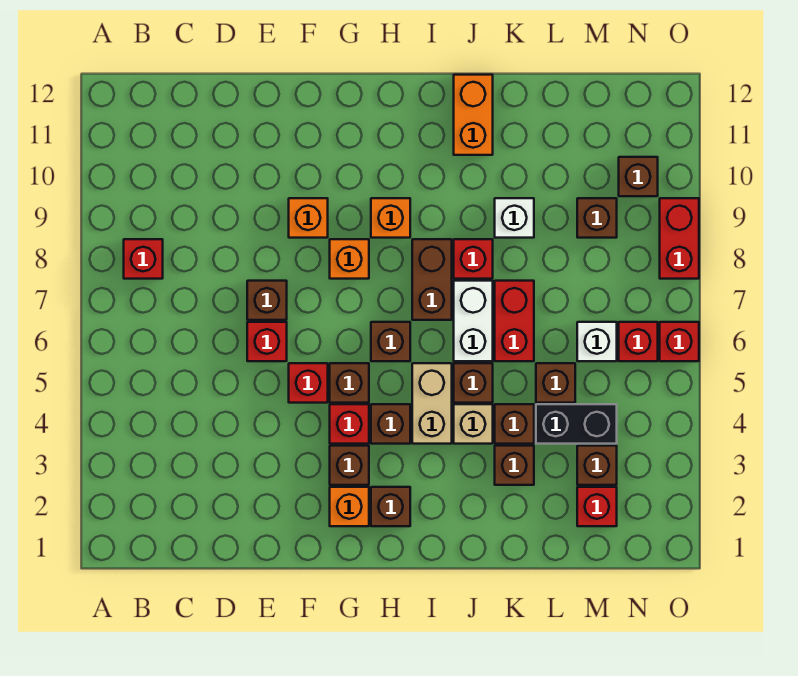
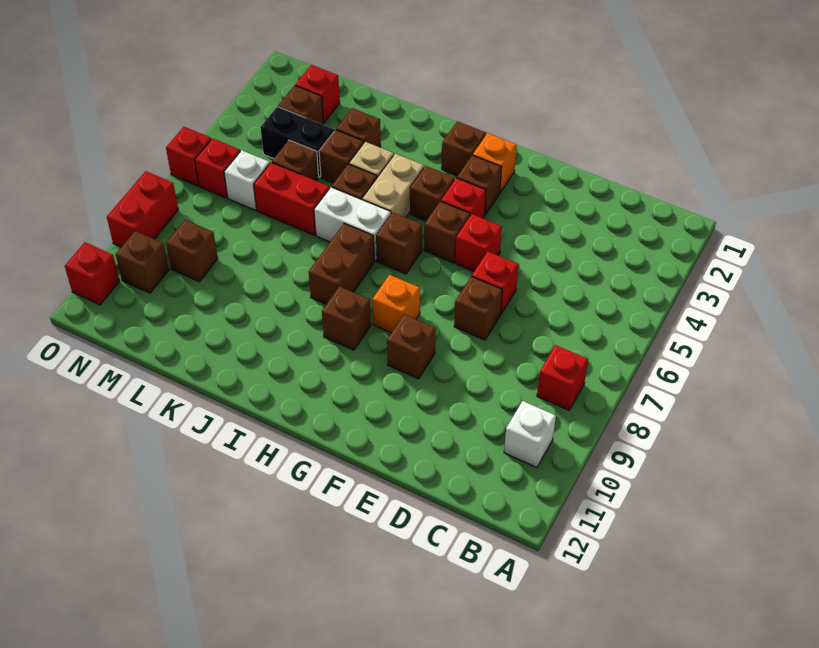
orange brick F9 level 1 -> brown brick F9 level 1
orange brick H9 level 1 -> brown brick H9 level 1
white brick J6:J7 level 1 -> white brick I6:J6 level 1
red brick J8 level 1 -> red brick O11 level 1
orange brick J11:J12 level 1 -> none
red brick K6:K7 level 1 -> red brick K6:L6 level 1
white brick K9 level 1 -> white brick B10 level 1

